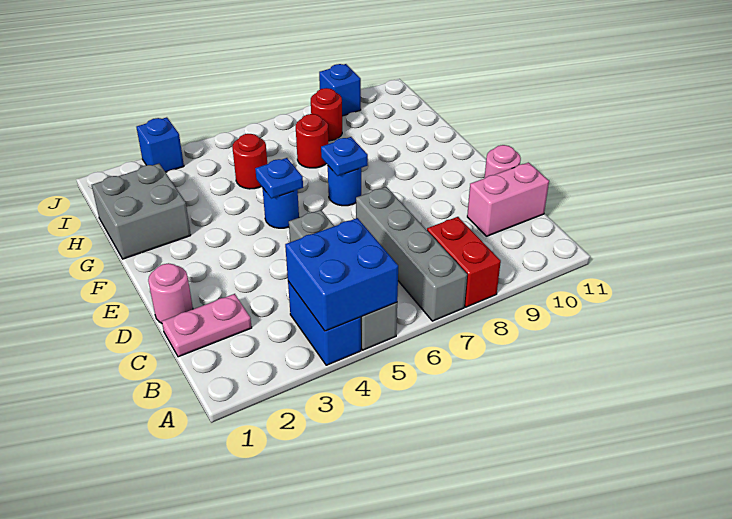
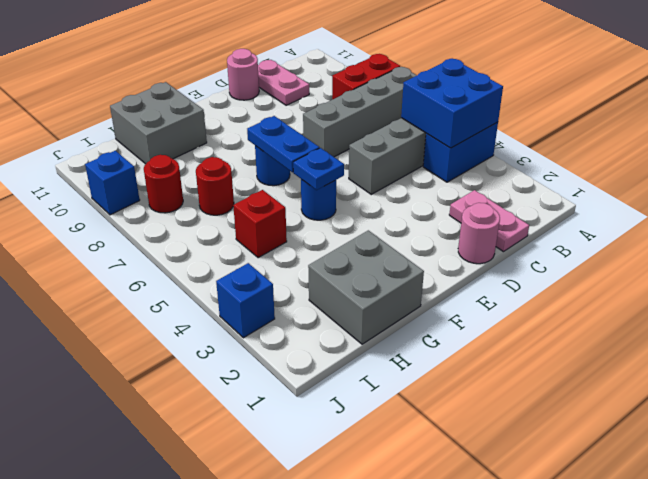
pink brick C10:C11 level 1 -> pink plate C10:C11 level 1
blue plate F7 level 2 -> blue plate F6:F7 level 2
none -> grey brick G10:H11 level 1
red round brick H5 level 1 -> red brick H5 level 1

